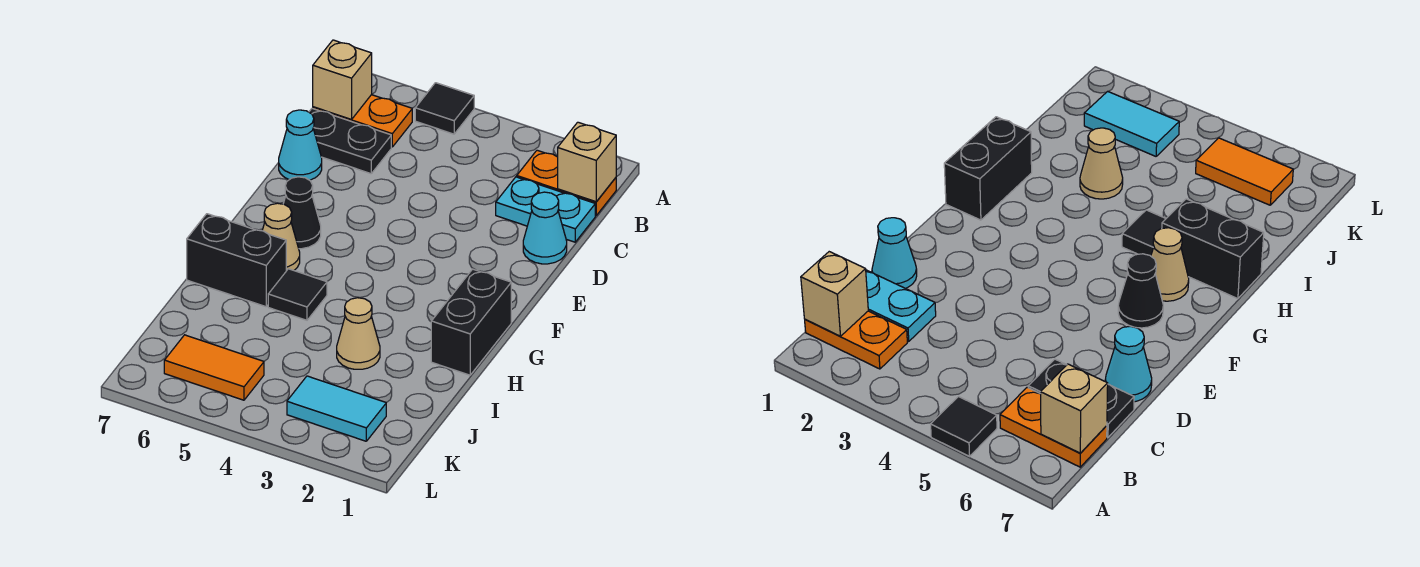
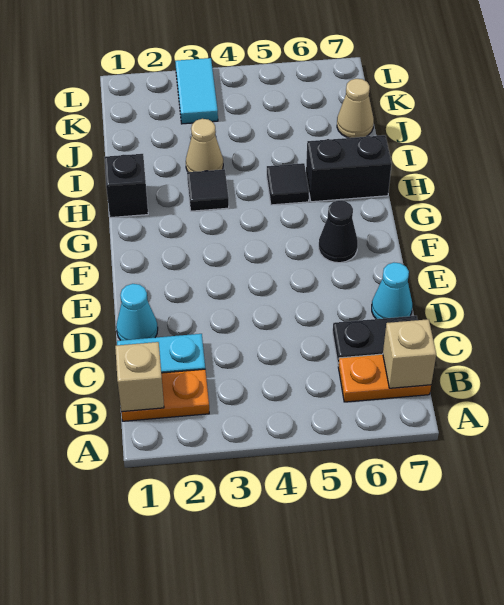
black tile A5 level 1 -> black tile H3 level 1
black brick G1:H1 level 1 -> black brick H1 level 1
tan cone G6 level 1 -> tan cone J7 level 1
cyan tile K2:K3 level 1 -> cyan tile K3:L3 level 1
orange tile K5:K6 level 1 -> none

